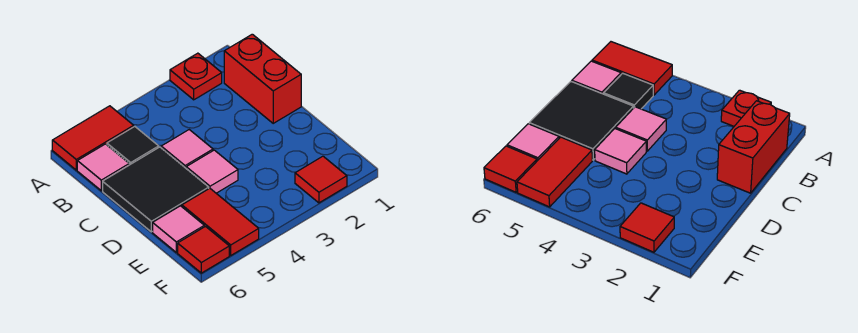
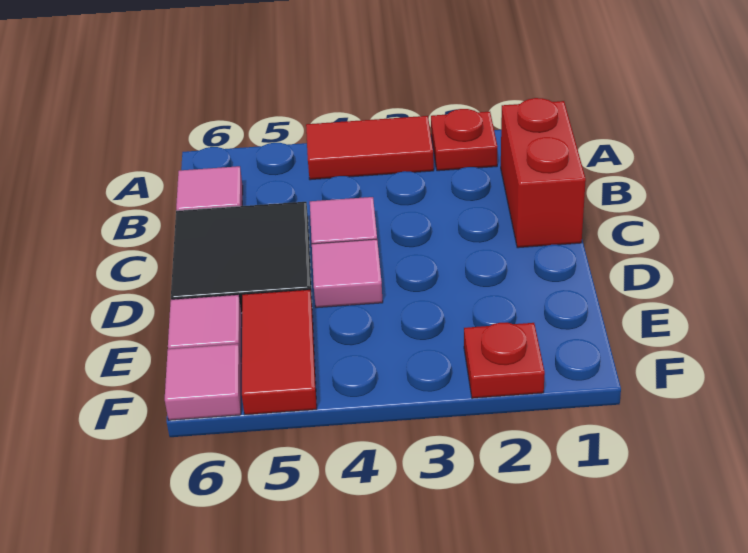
red tile A5:A6 level 1 -> red tile A3:A4 level 1
black tile B5 level 1 -> none
red tile F2 level 1 -> red plate F2 level 1
red tile F6 level 1 -> pink tile F6 level 1

